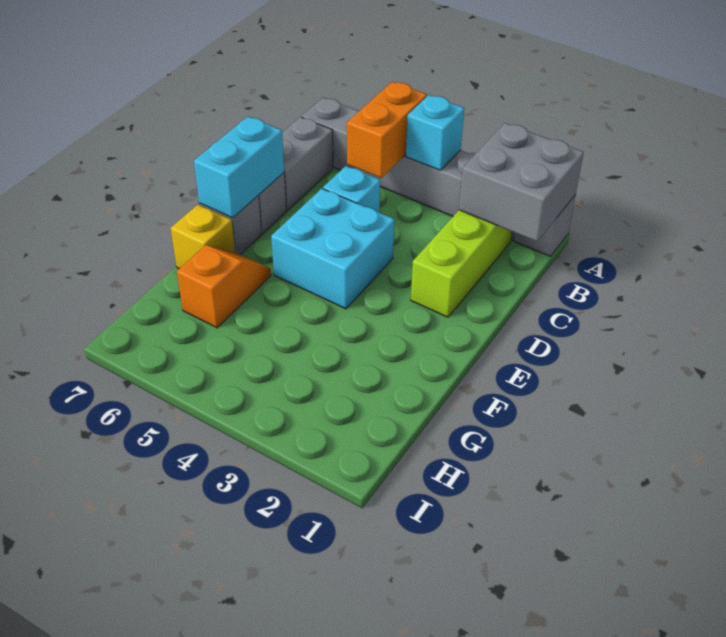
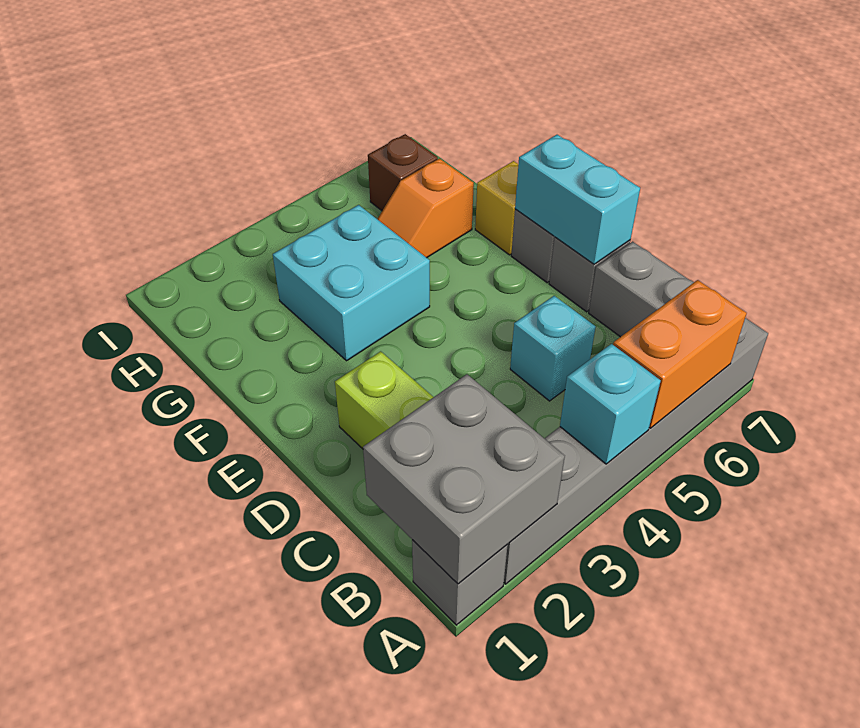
orange brick A5:B5 level 2 -> orange brick A5:A6 level 2
cyan brick D4:E5 level 1 -> cyan brick F3:G4 level 1
orange slope F6:G6 level 1 top G -> orange slope G5:G6 level 1 top 6
none -> brown brick H6 level 1

